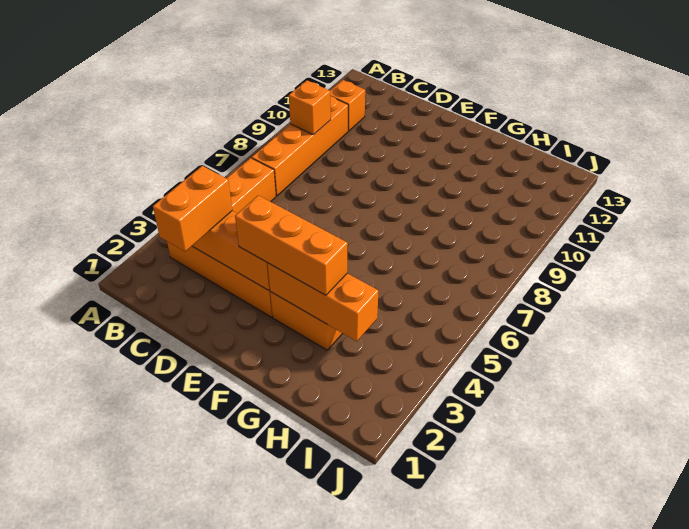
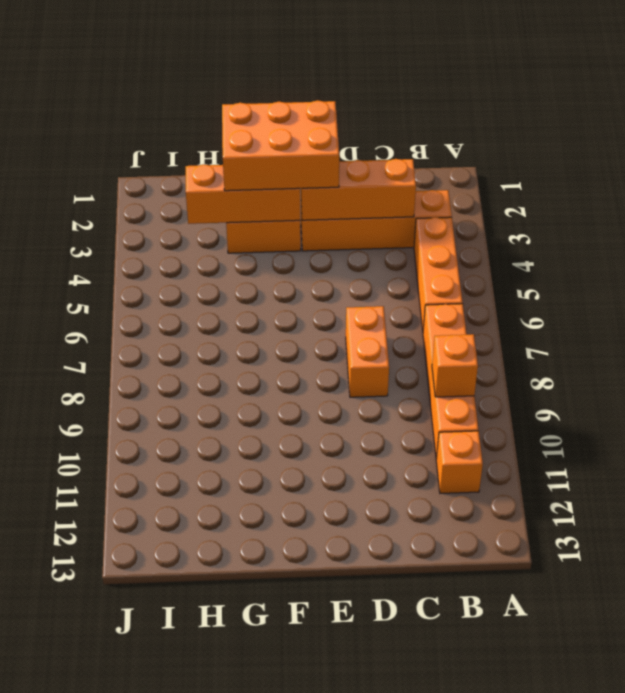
orange brick C2:C3 level 3 -> orange brick D7:D8 level 1
orange brick E3:G3 level 3 -> orange brick E2:G3 level 3

